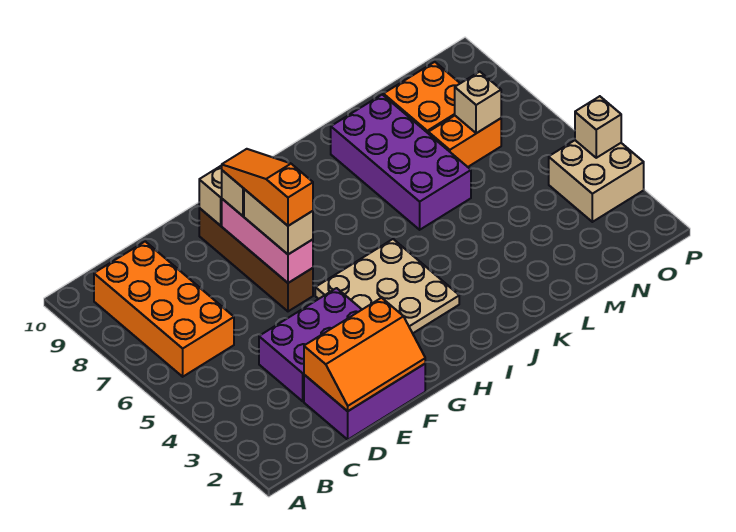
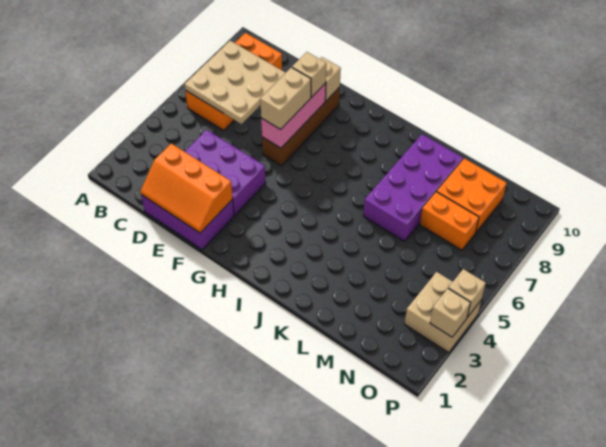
orange slope F6:F8 level 4 top 6 -> none
tan plate G3:I5 level 1 -> tan plate B6:D8 level 2
tan brick N7 level 2 -> tan brick P3 level 2

